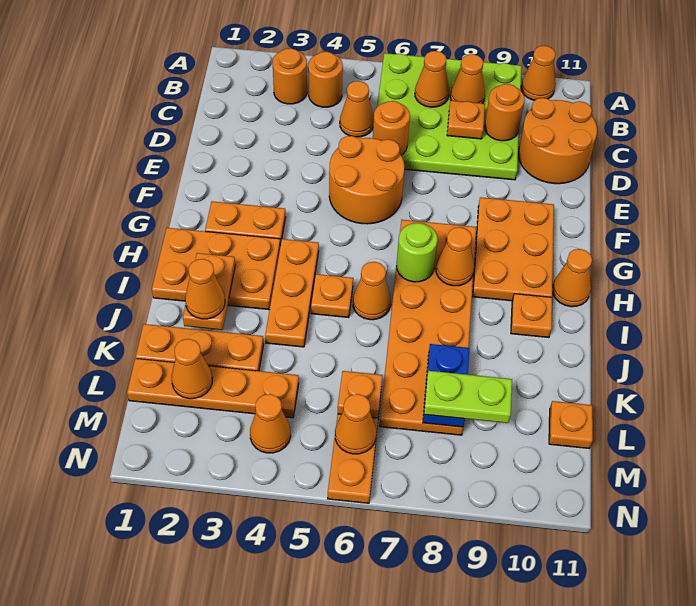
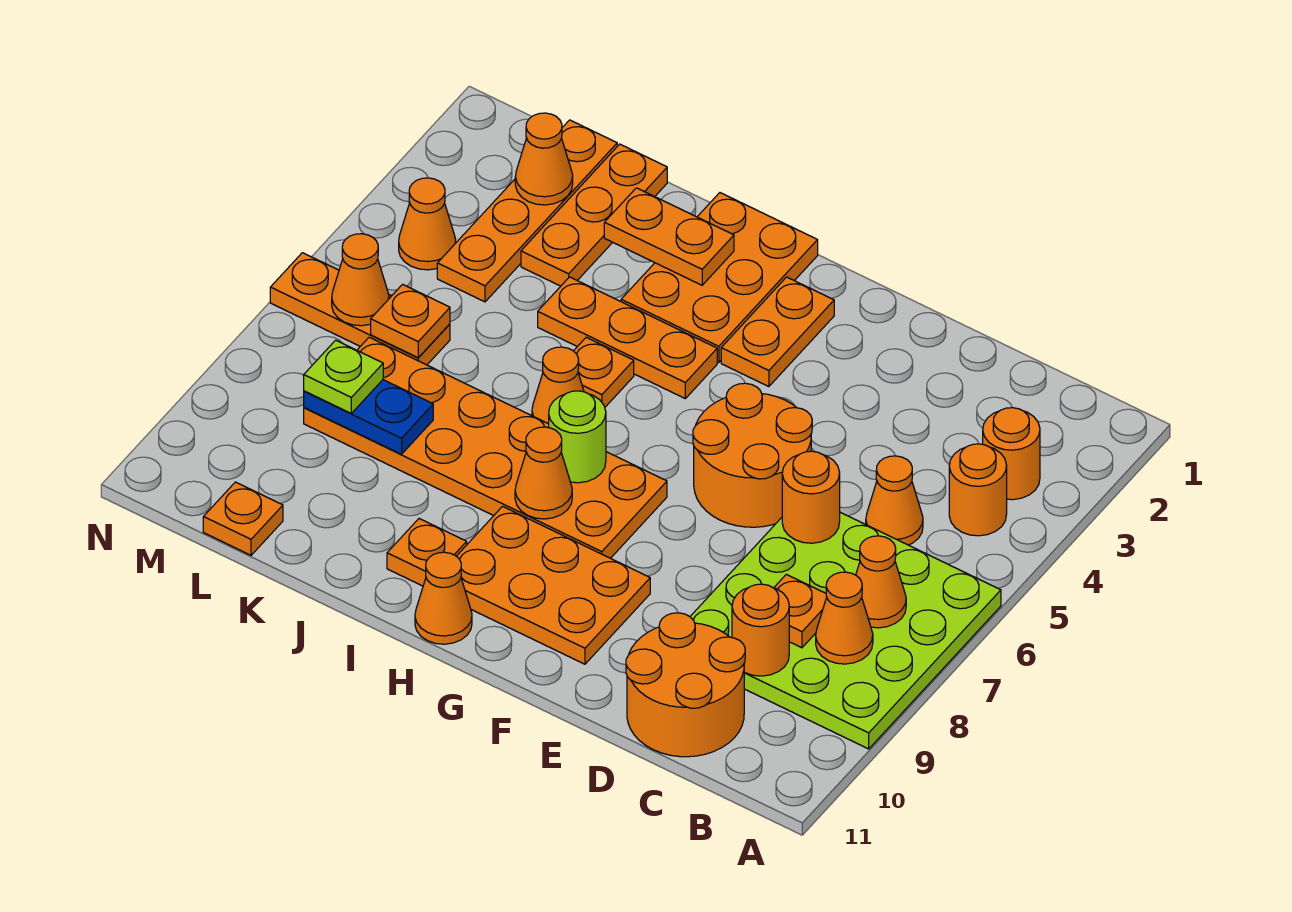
orange cone A10 level 1 -> none
orange cone J2 level 3 -> none
lime plate L8:L9 level 3 -> lime plate L8 level 3

